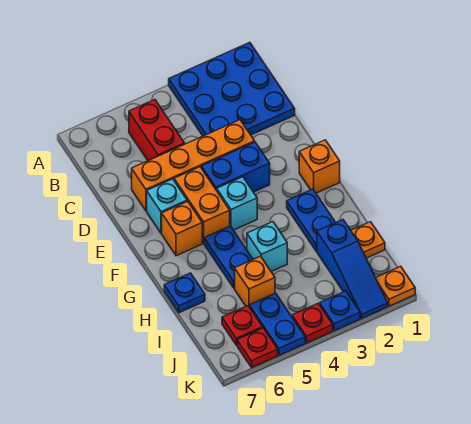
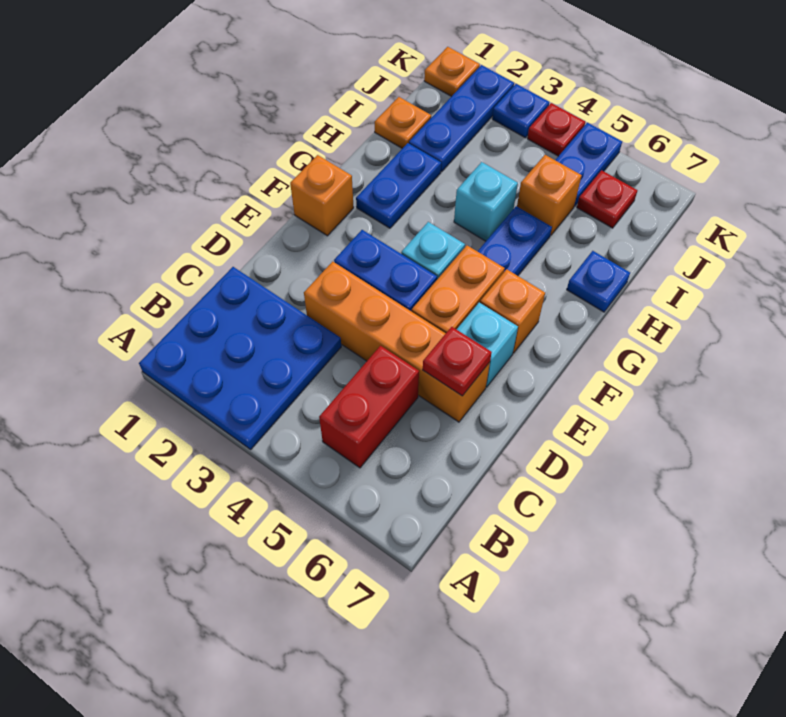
blue slope I2:K2 level 1 top I -> blue plate I2:K2 level 1
red plate K6 level 1 -> red plate D6 level 2

